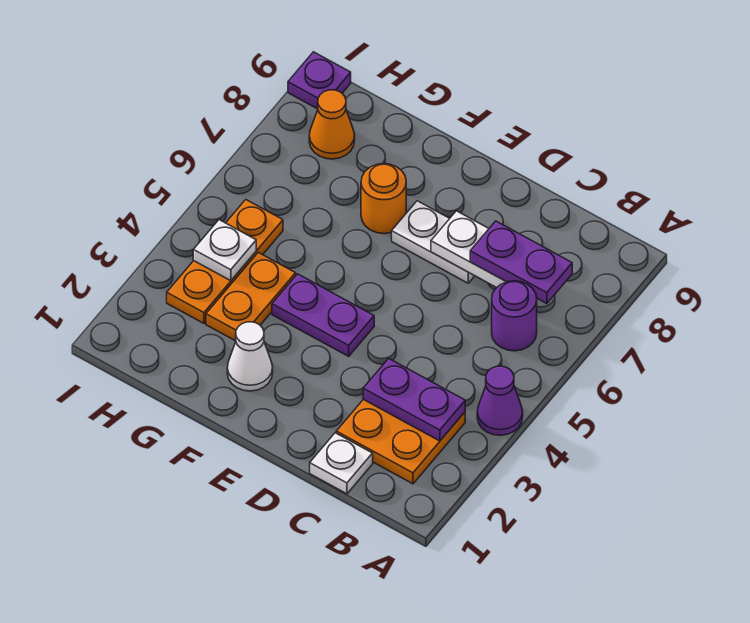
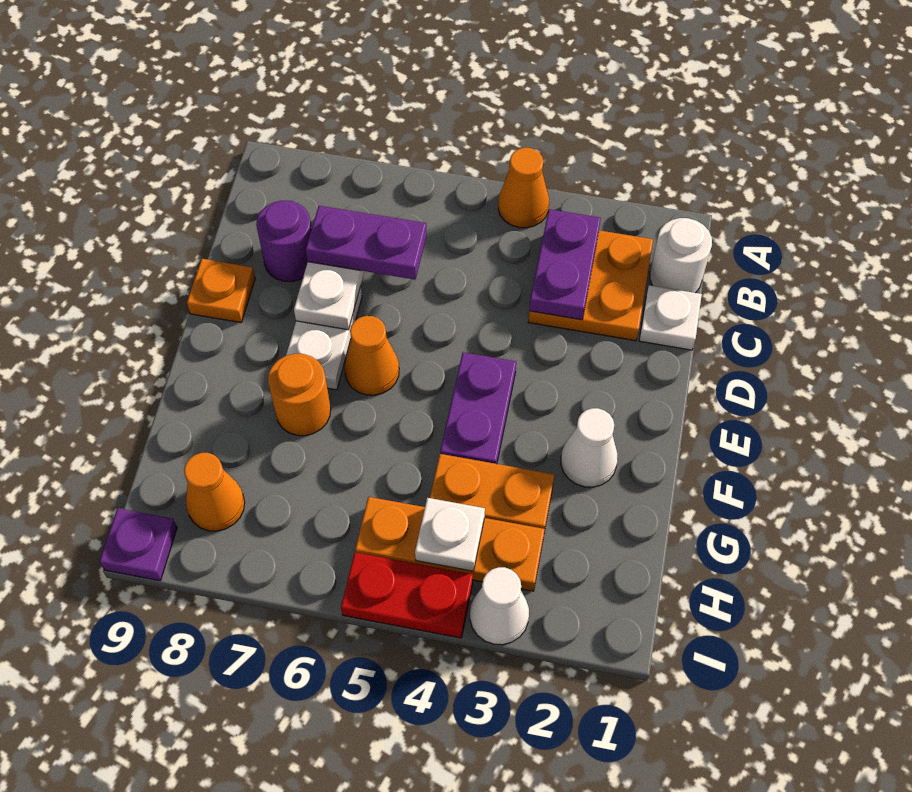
purple cone A4 level 1 -> orange cone A4 level 1
none -> white round brick B1 level 1
purple round brick B6 level 1 -> purple round brick C8 level 1
purple plate B7:C7 level 3 -> purple plate C6:C7 level 3
none -> orange plate D9 level 1
none -> orange cone E6 level 1
none -> white cone I3 level 1
none -> red plate I4:I5 level 1

